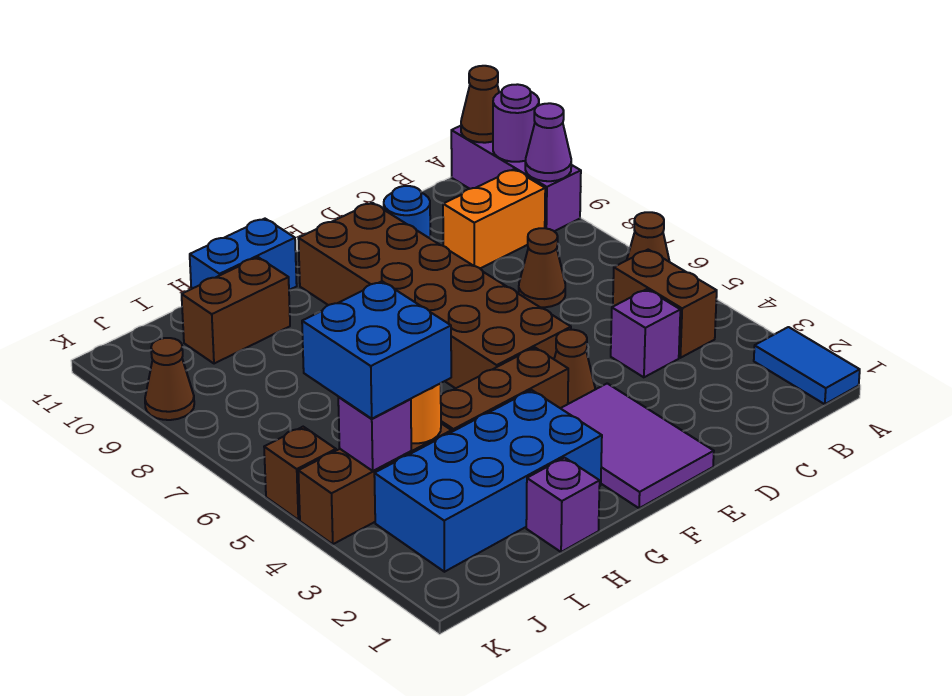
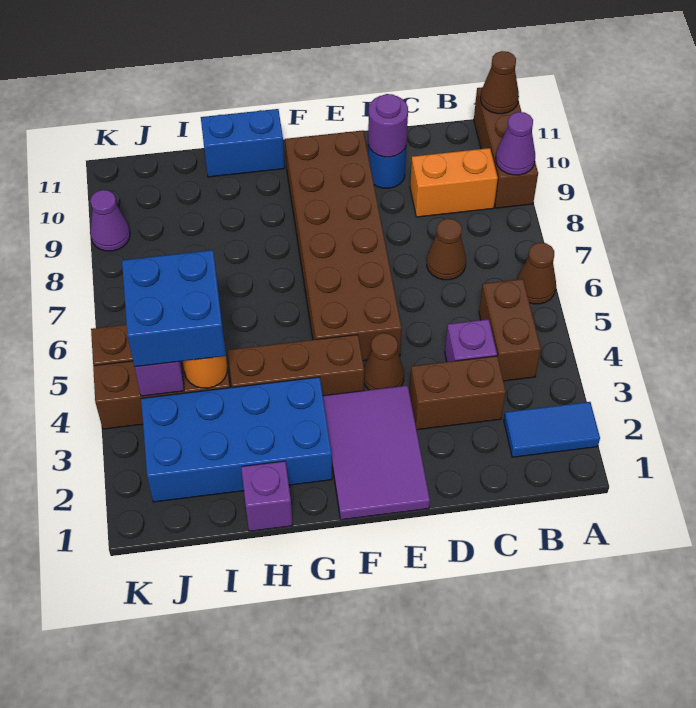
blue tile A1:A2 level 1 -> blue tile A2:B2 level 1
purple brick A9:A11 level 1 -> brown brick A9:A11 level 1
purple round brick A10 level 2 -> purple round brick D10 level 2
brown brick H10:I10 level 1 -> brown brick C3:D3 level 1
brown cone K9 level 1 -> purple cone K9 level 1

